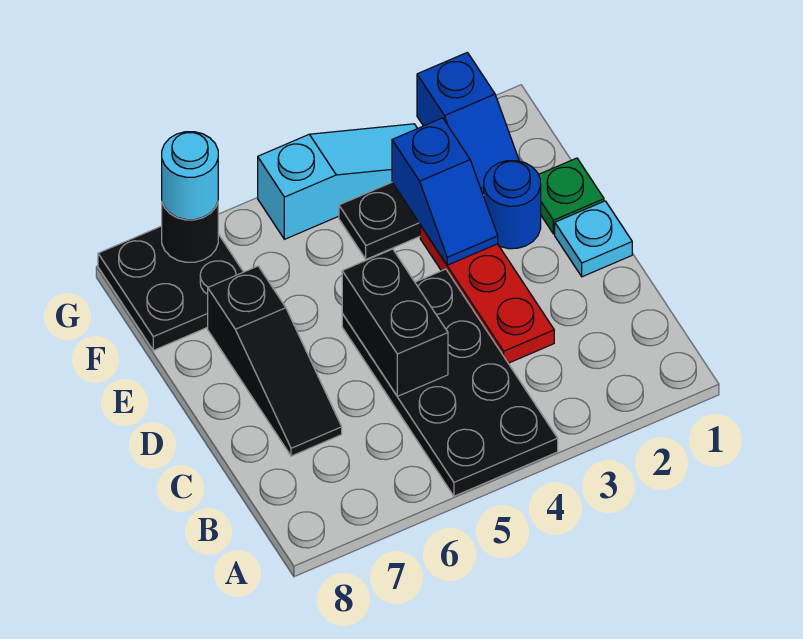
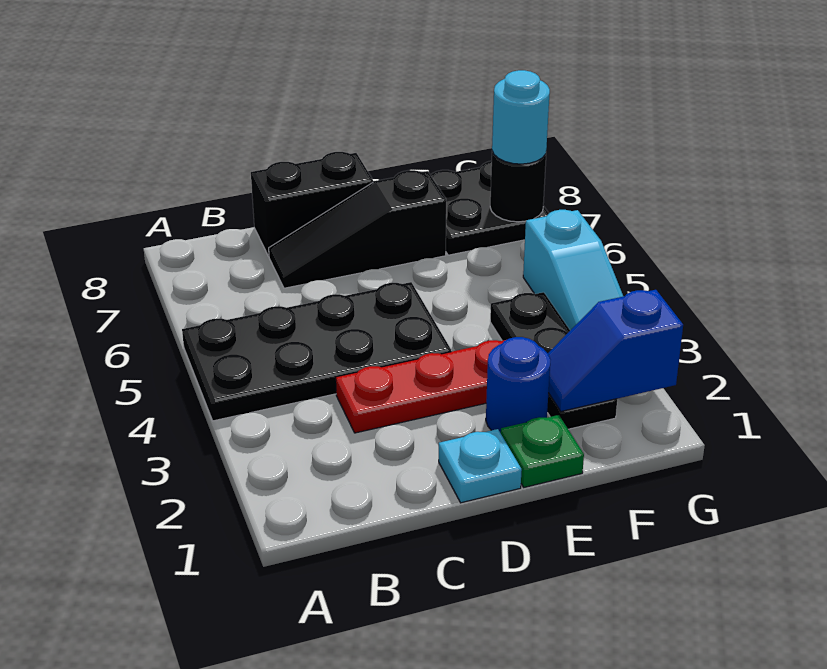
black brick C5:D5 level 2 -> black brick C8:D8 level 1
blue slope E3:F3 level 2 top F -> none

